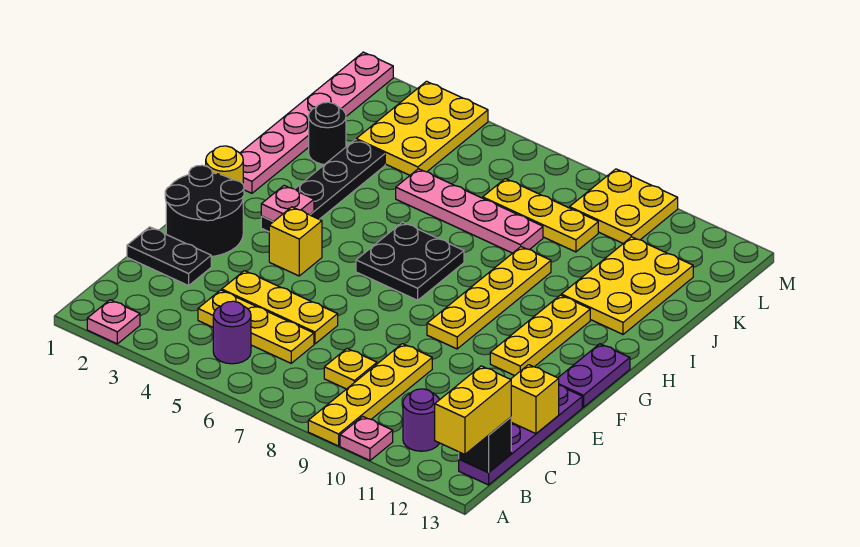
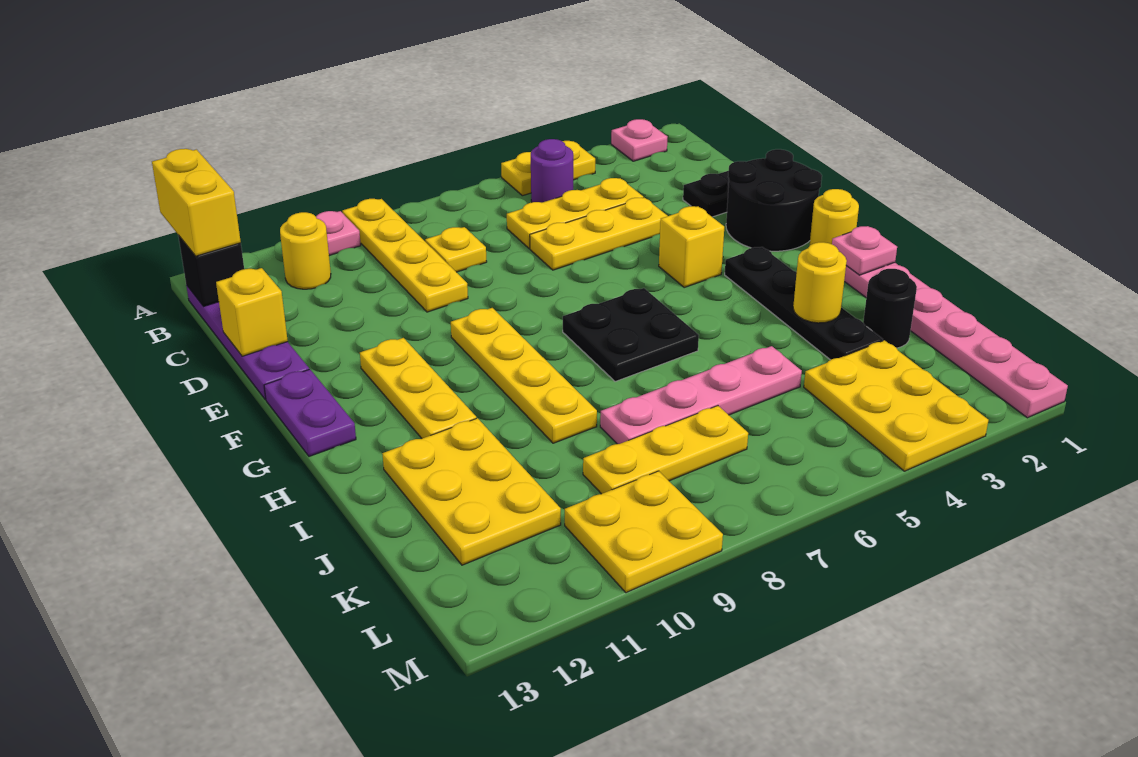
none -> yellow plate A4:A5 level 1
purple round brick B11 level 1 -> yellow round brick B11 level 1
pink plate G3 level 2 -> pink plate H1 level 2
none -> yellow round brick I3 level 2

